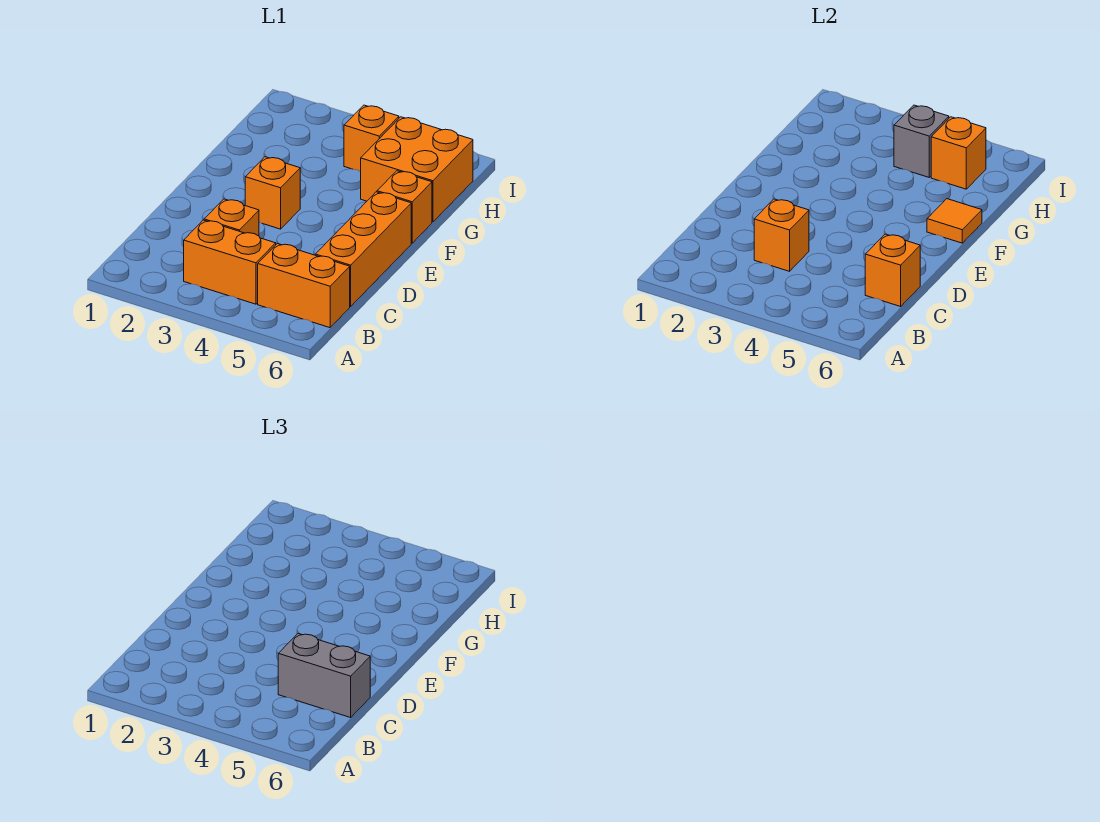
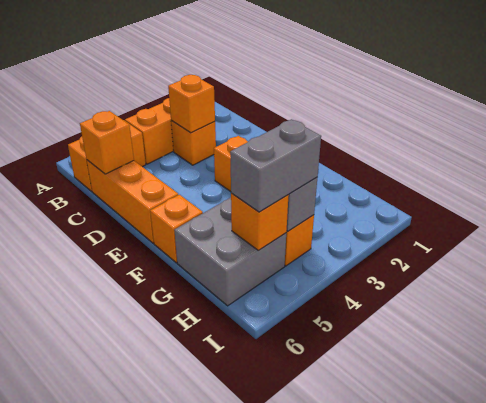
grey brick C5:C6 level 3 -> grey brick H4:H5 level 3
orange tile F6 level 2 -> none
orange brick G5:H6 level 1 -> grey brick G5:H6 level 1

